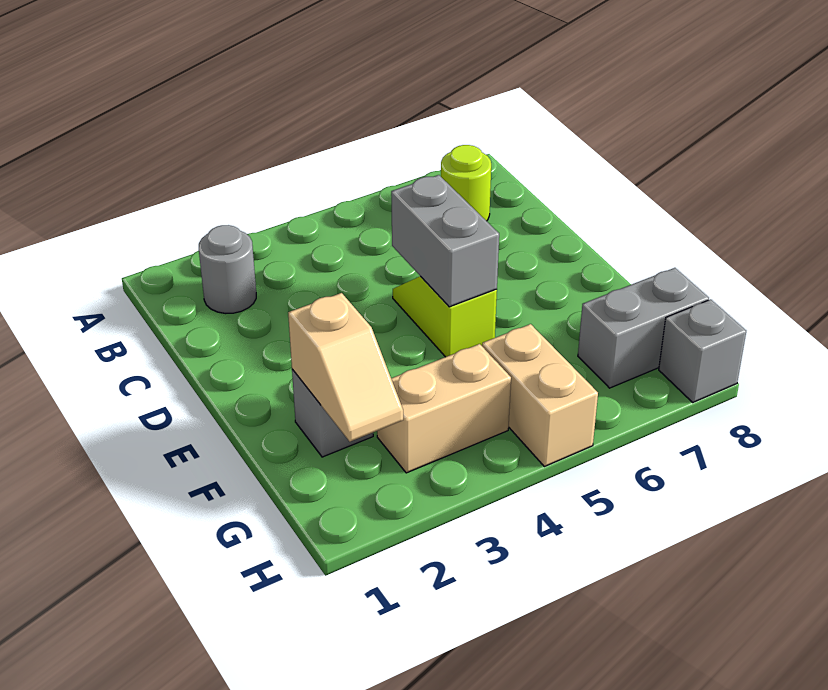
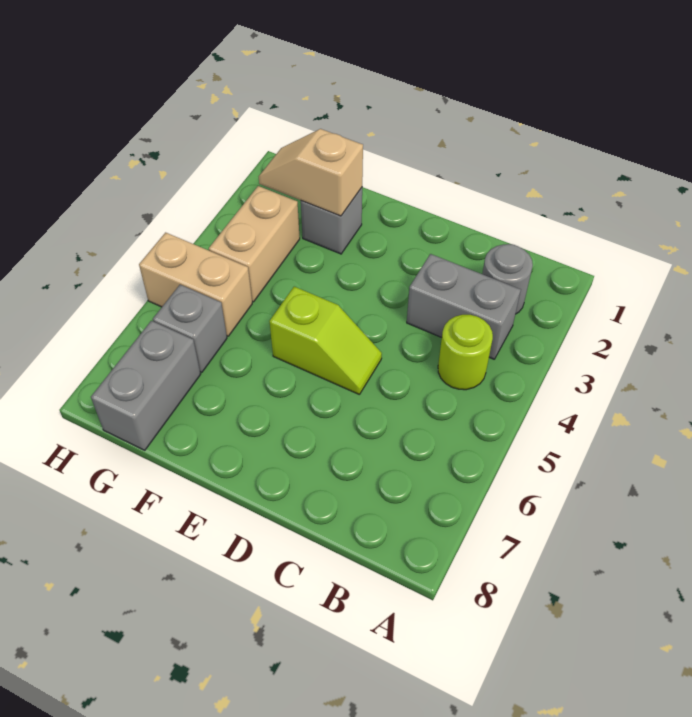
lime round brick B7 level 1 -> lime round brick B4 level 1
grey brick D5:E5 level 2 -> grey brick B3:C3 level 1
grey brick H8 level 1 -> grey brick G6 level 1

